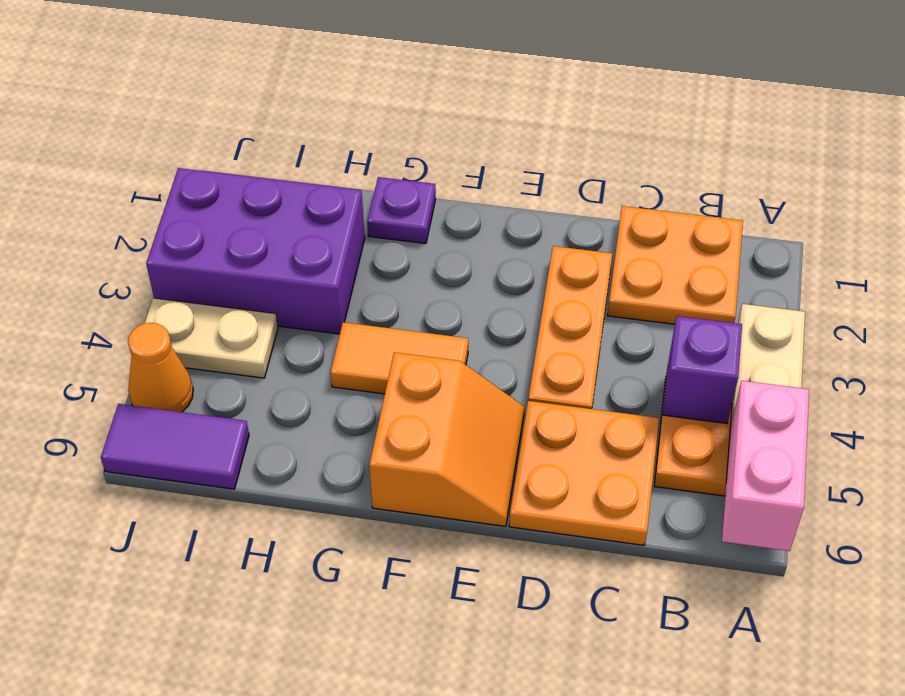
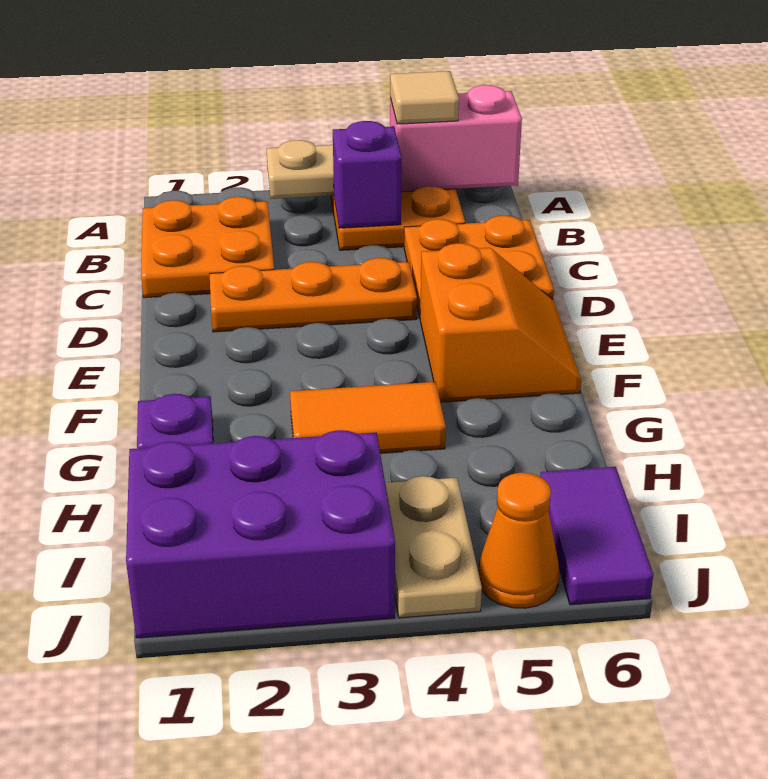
none -> tan tile A5 level 3
orange slope E5:F6 level 1 top F -> orange slope E5:F6 level 1 top 5
orange tile F4:G4 level 1 -> orange tile G3:G4 level 1
purple brick H2:J3 level 1 -> purple brick I1:J3 level 1

